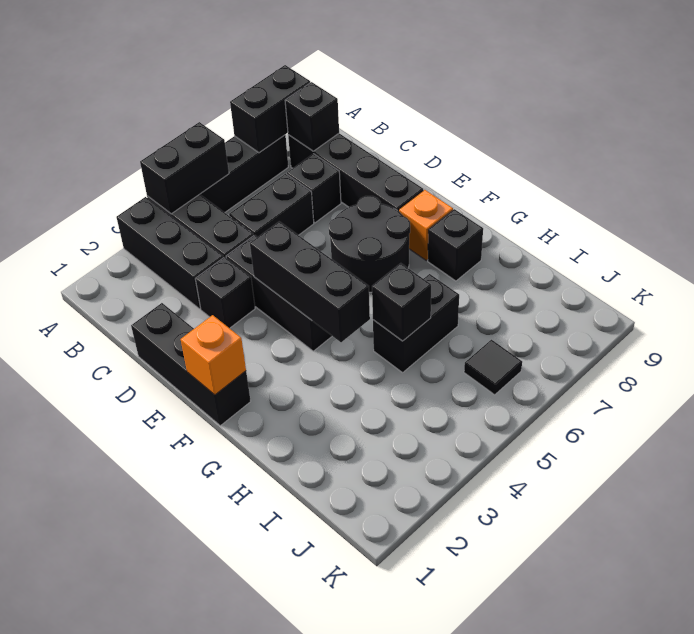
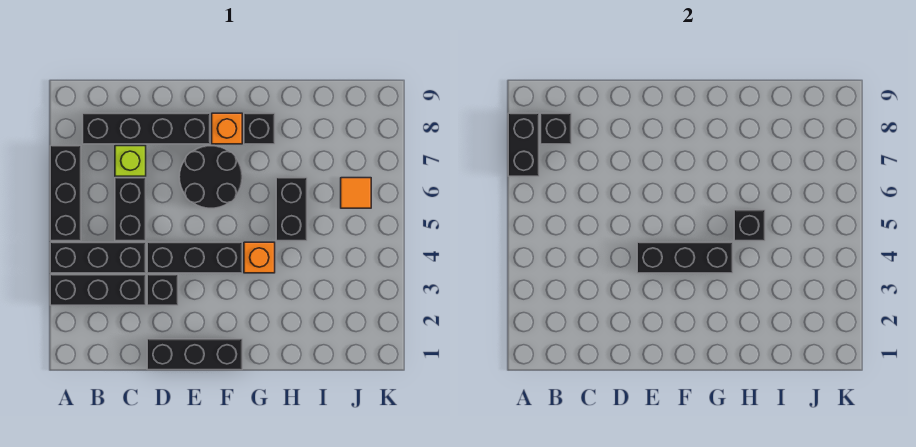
black brick A4:A5 level 2 -> none
black brick C7 level 1 -> lime brick C7 level 1
orange brick F1 level 2 -> orange brick G4 level 1
black tile J6 level 1 -> orange tile J6 level 1

